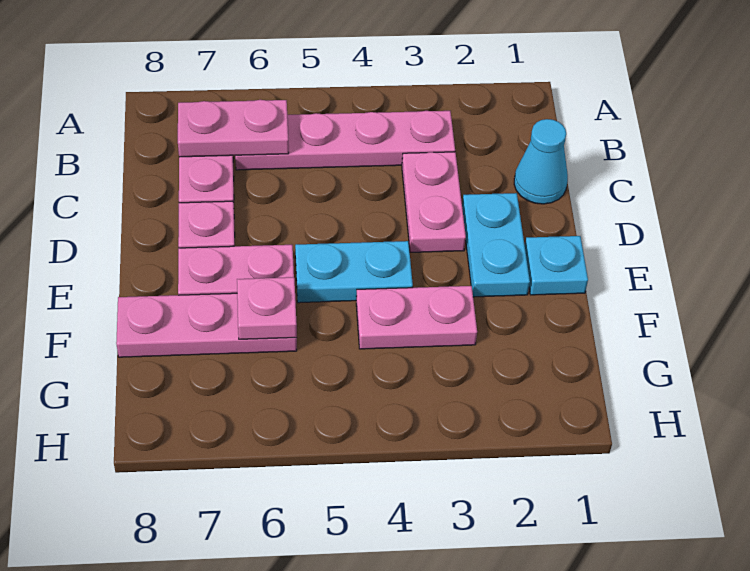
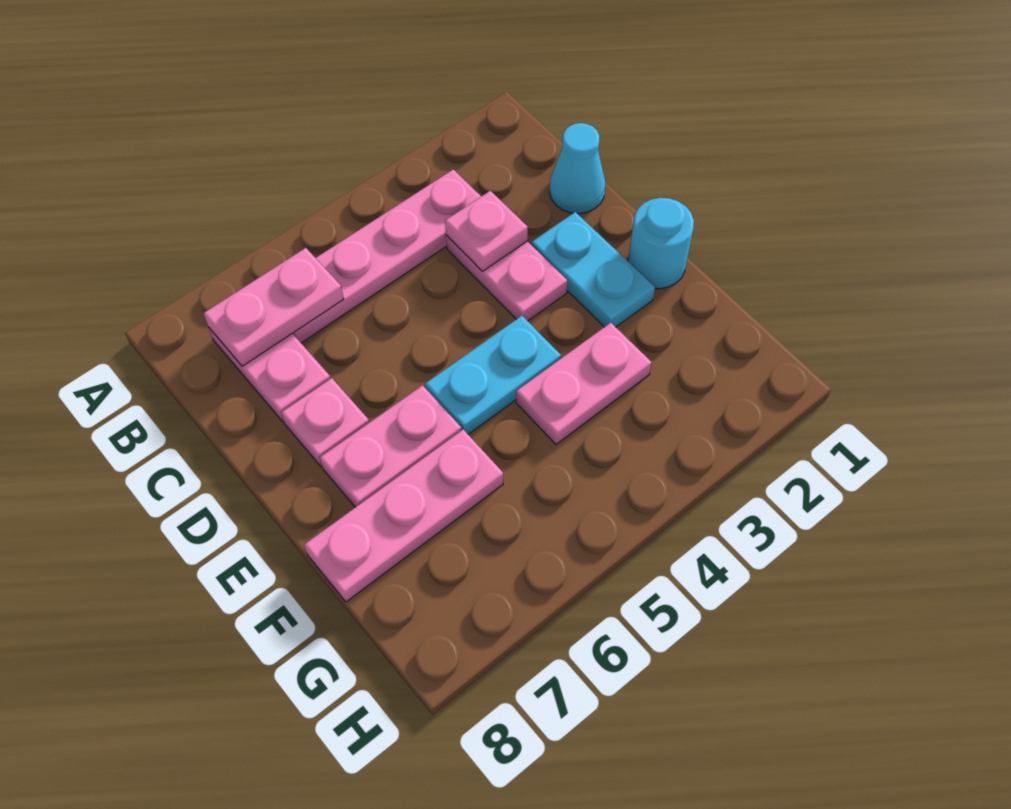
cyan plate E1 level 1 -> cyan round brick E1 level 1
pink plate F6 level 2 -> pink plate C3 level 2

